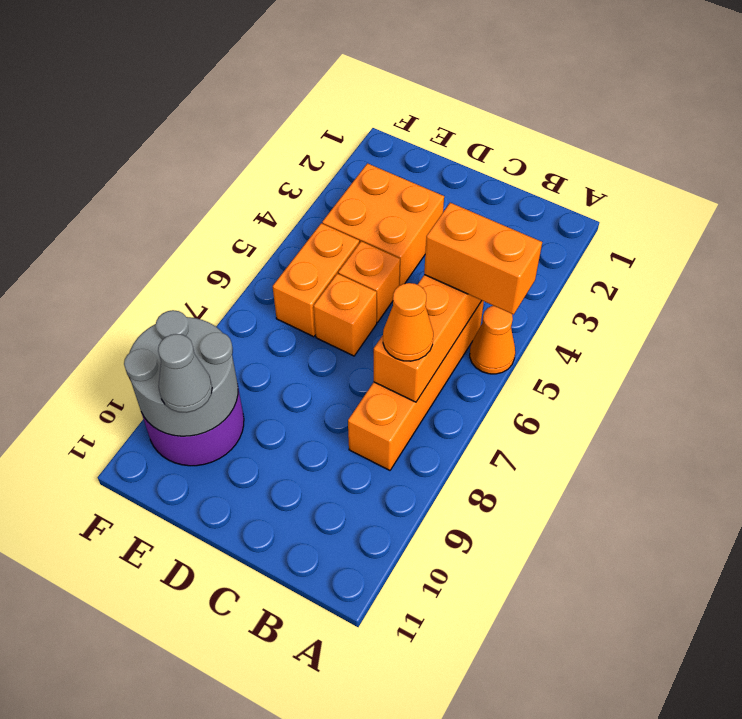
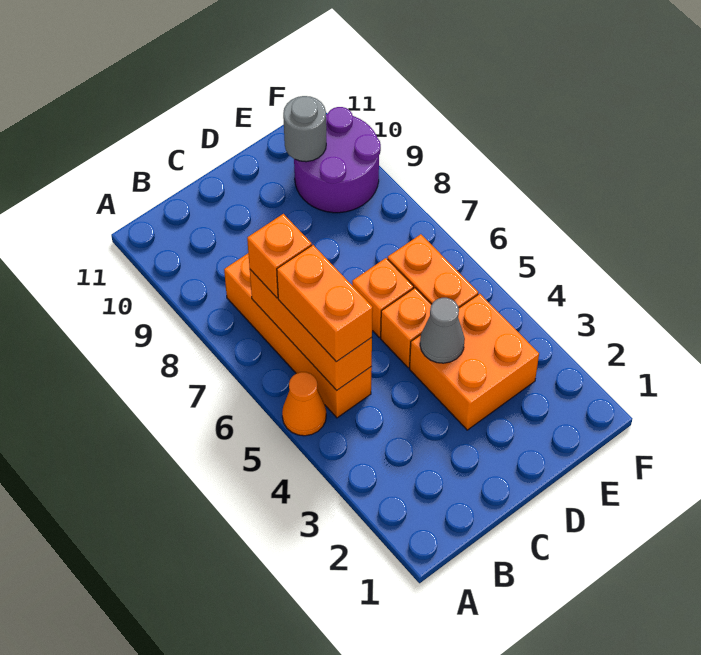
orange brick A5:B5 level 3 -> orange brick B5:B6 level 3
orange cone B7 level 3 -> orange brick B7 level 3
grey round brick E9:F10 level 2 -> grey round brick E10 level 2
grey cone E10 level 3 -> grey cone D4 level 2

